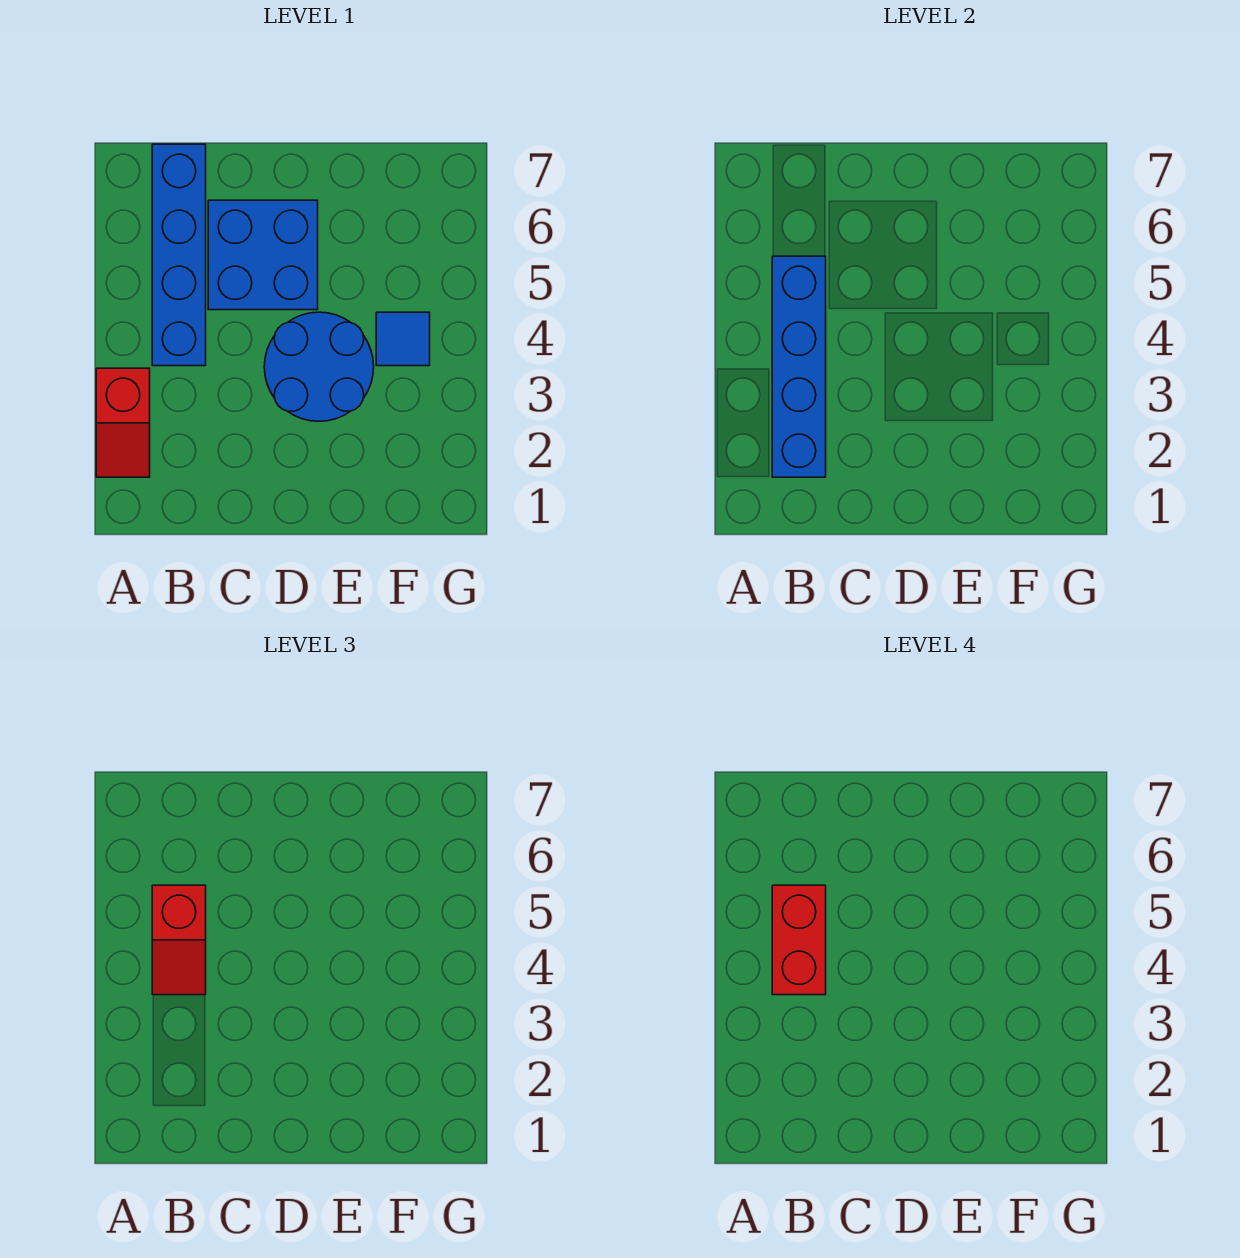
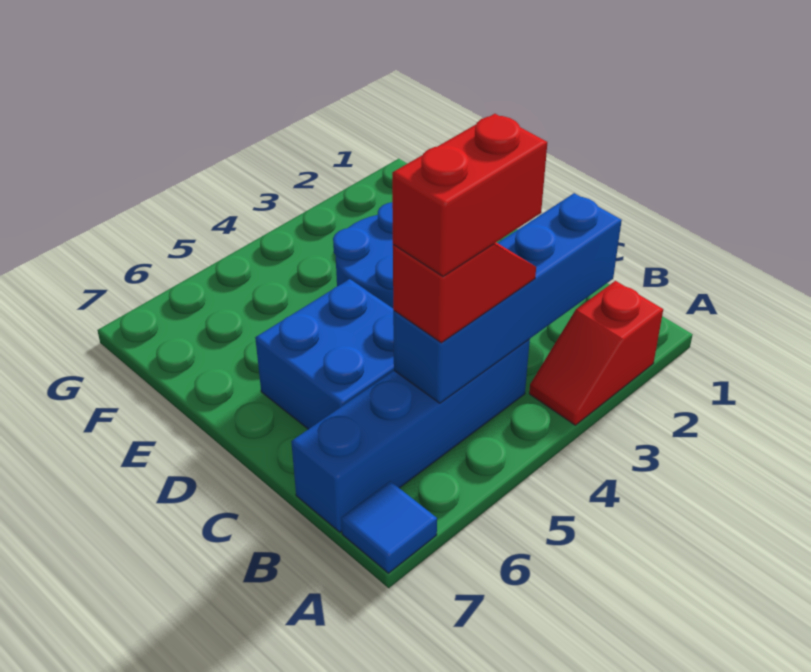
red slope A2:A3 level 1 top 3 -> red slope A2:A3 level 1 top 2
blue tile F4 level 1 -> blue tile A7 level 1

